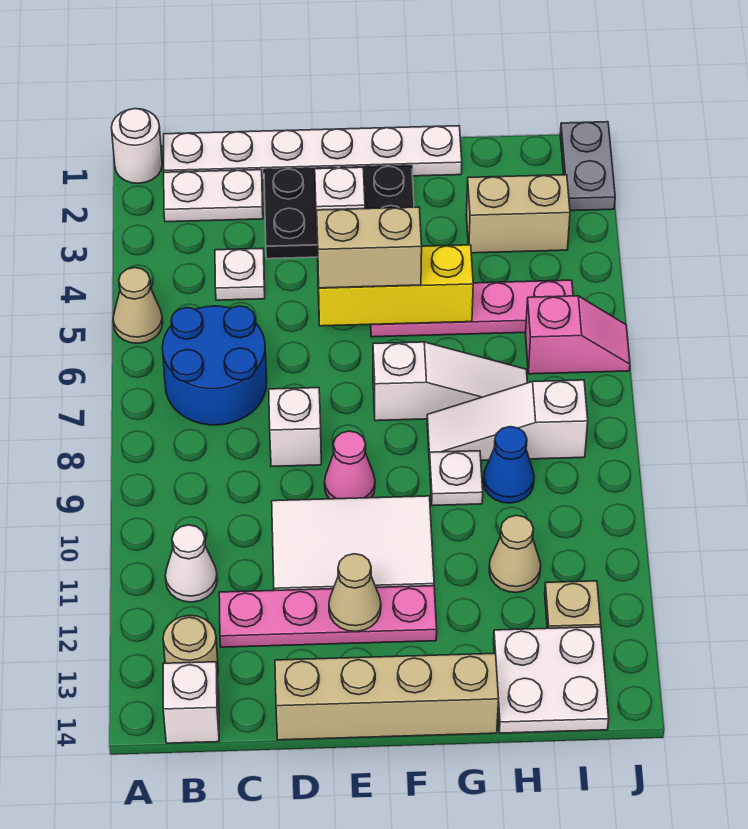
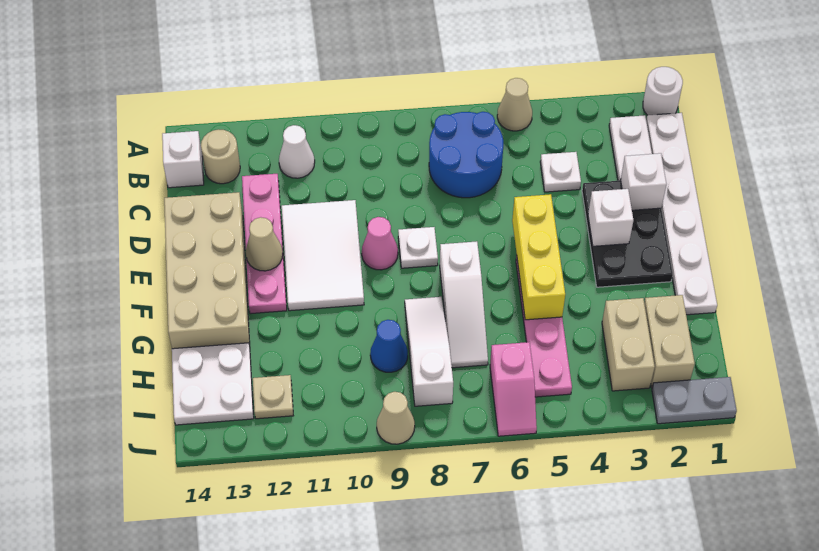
white brick D8 level 1 -> white brick D2 level 2
tan brick D14:G14 level 1 -> tan brick D13:G14 level 1
tan brick E5:F5 level 3 -> tan brick H2:I2 level 1
white plate G9 level 1 -> white plate E8 level 1
tan cone H11 level 1 -> tan cone J9 level 1

